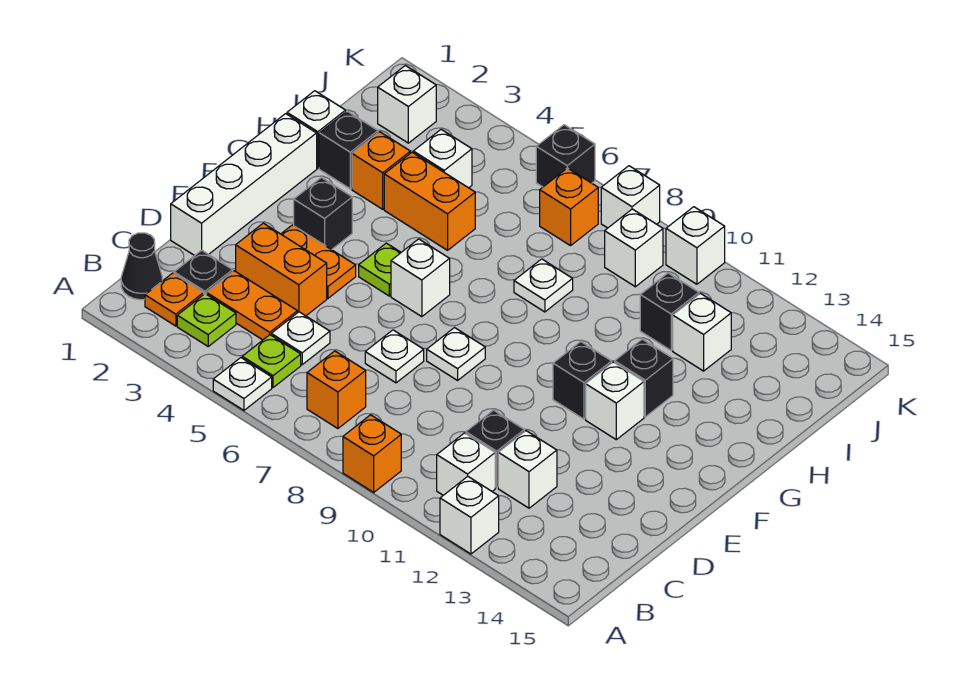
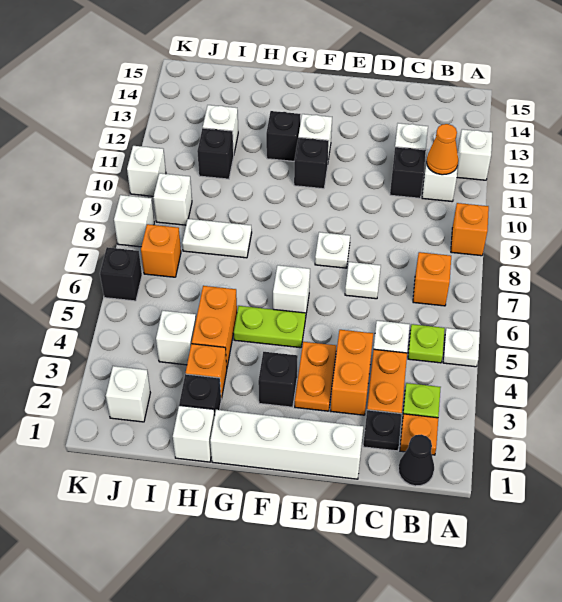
none -> orange cone B11 level 2
lime plate F5 level 1 -> lime plate F5:G5 level 1
white plate H8 level 1 -> white plate H8:I8 level 1

